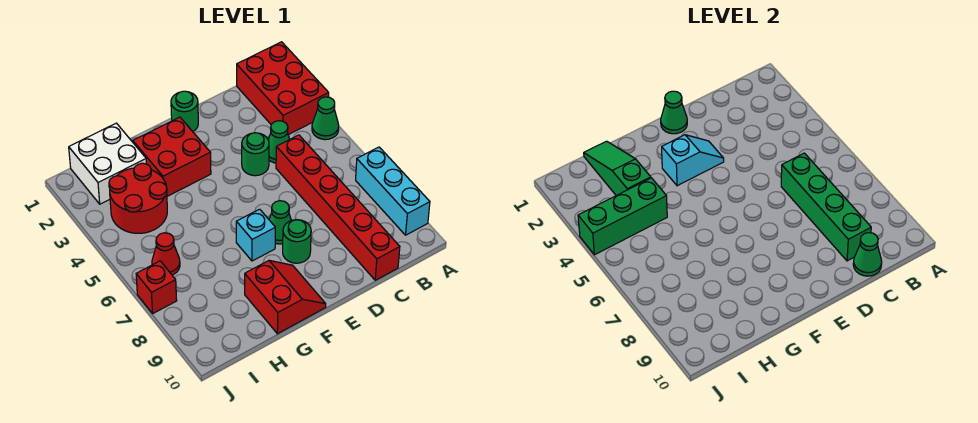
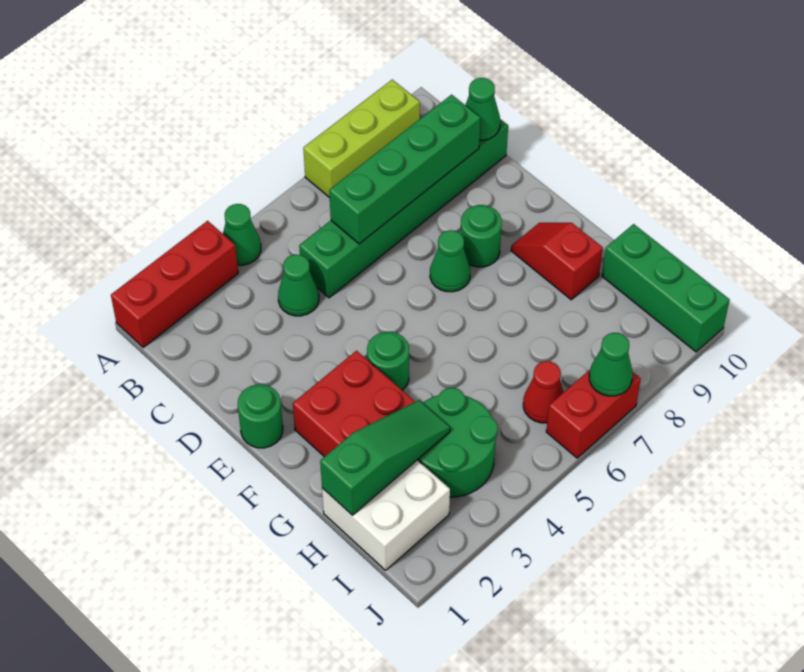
red brick A1:B3 level 1 -> red brick A1:A3 level 1
cyan brick A7:A9 level 1 -> lime brick A7:A9 level 1
red brick C5:C10 level 1 -> green brick C5:C10 level 1
green round brick D4 level 1 -> green round brick F4 level 1
green cone E1 level 2 -> green cone J7 level 2
cyan slope E3:F3 level 2 top F -> none
cyan brick F7 level 1 -> none
red slope F9:G10 level 1 top G -> red slope F9:G9 level 1 top G
green slope H1:H3 level 2 top 3 -> green slope H1:H3 level 2 top 1
red round brick H3:I4 level 1 -> green round brick H3:I4 level 1
green brick H4:J4 level 2 -> green brick H10:J10 level 1
red brick J7 level 1 -> red brick J6:J7 level 1

